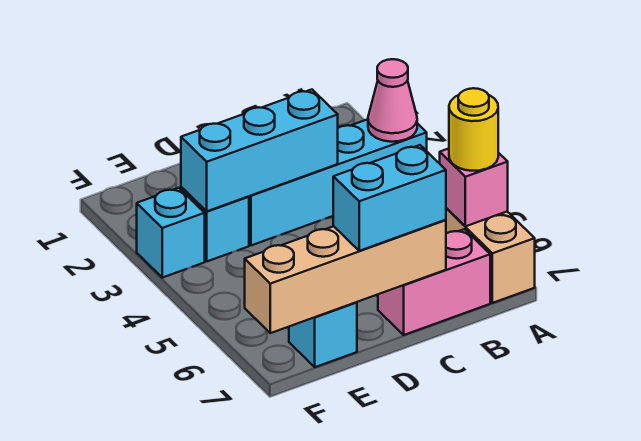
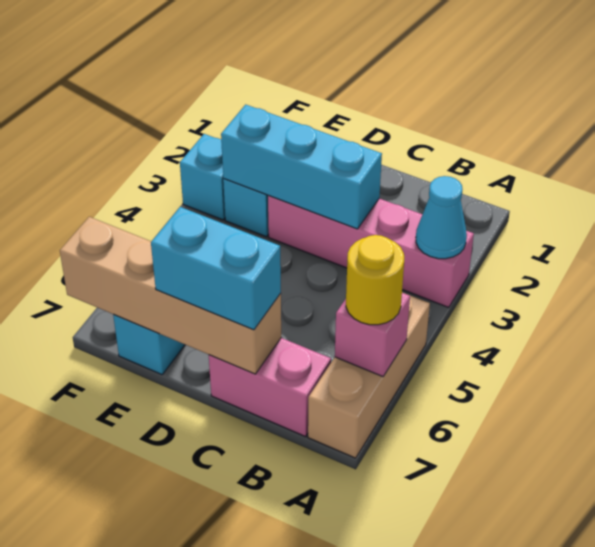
cyan brick A3:D3 level 1 -> pink brick A3:D3 level 1
pink cone A3 level 2 -> cyan cone A3 level 2

